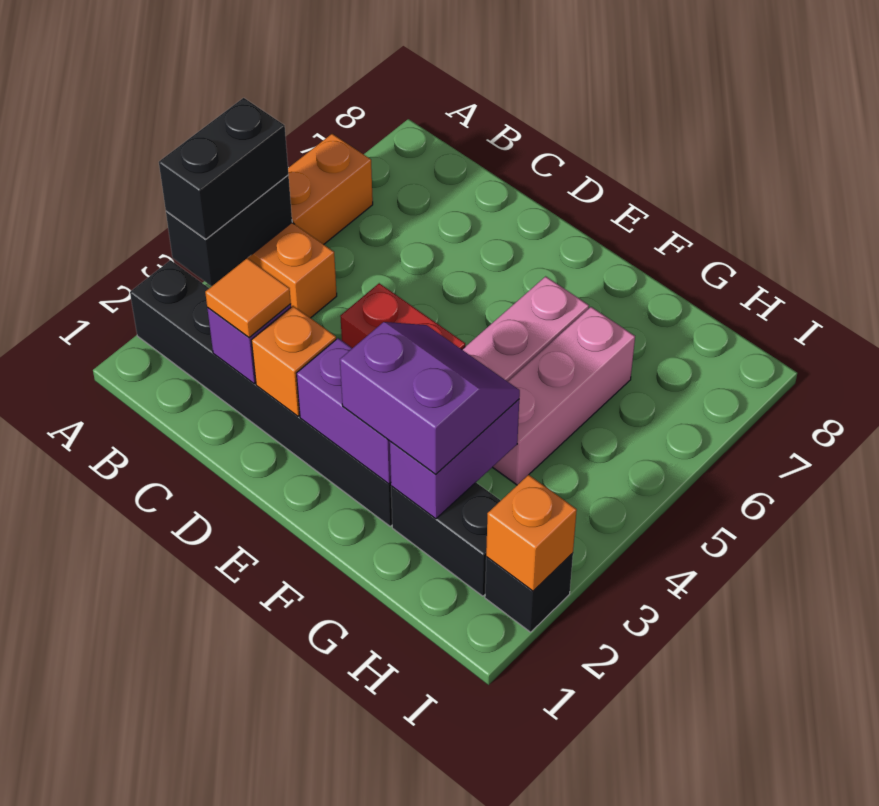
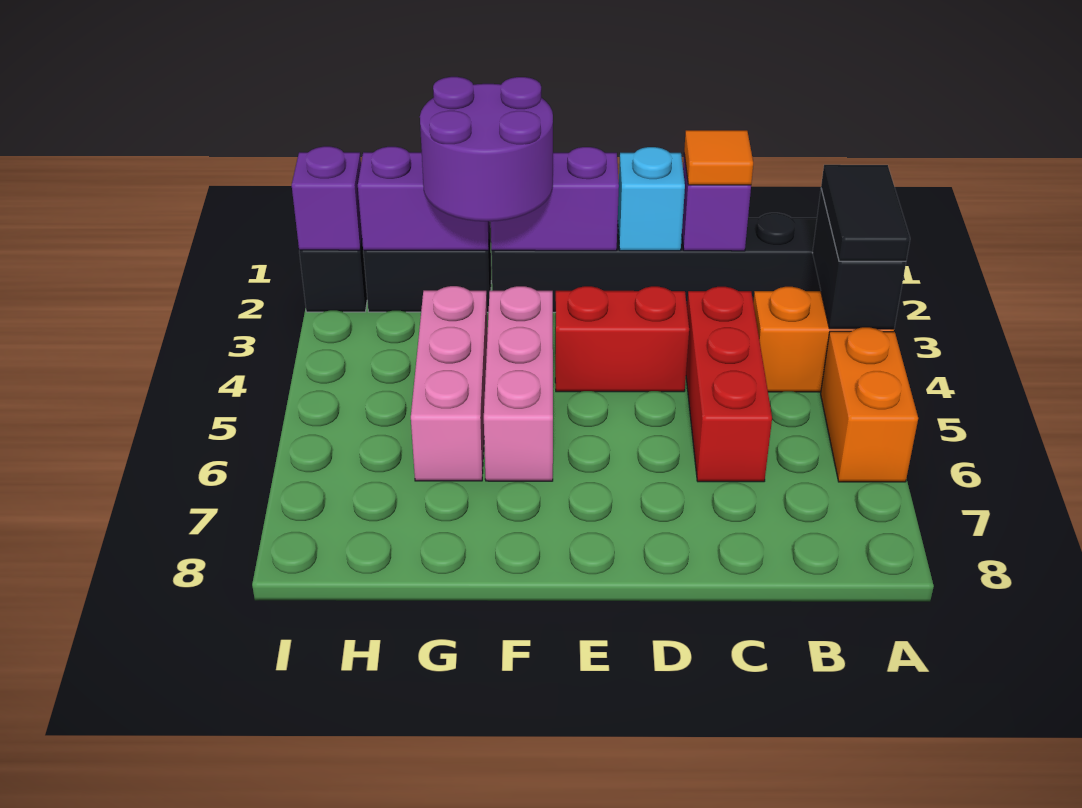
black brick A3:A4 level 3 -> black tile A3:A4 level 3
none -> red brick C4:C6 level 1
orange brick D2 level 2 -> cyan brick D2 level 2
purple slope F2:G3 level 3 top 2 -> purple round brick F2:G3 level 3
purple brick G2:G3 level 2 -> purple brick G2:H2 level 2
orange brick I2 level 2 -> purple brick I2 level 2

